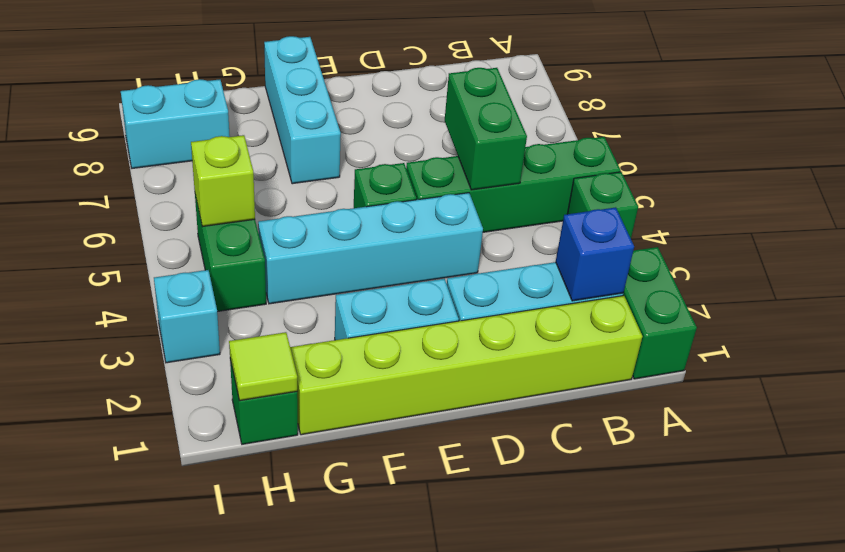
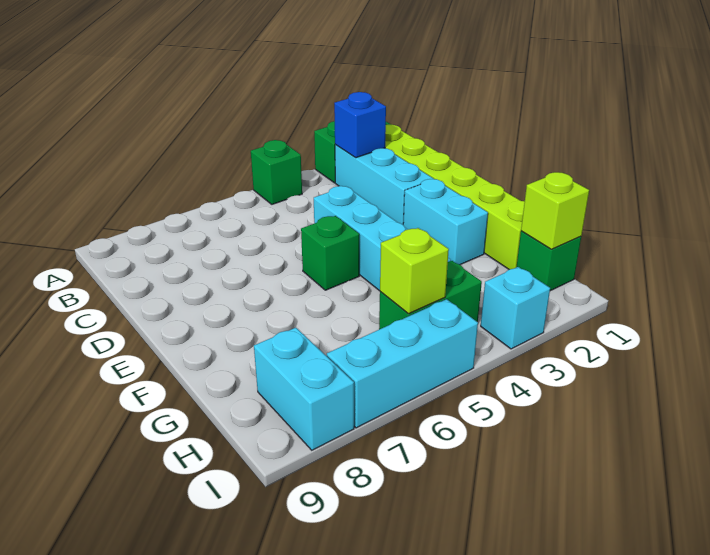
green brick A5:D5 level 1 -> none
green brick C5:C6 level 2 -> none
cyan brick F7:F9 level 1 -> cyan brick I5:I7 level 1
lime tile H1 level 2 -> lime brick H1 level 2

